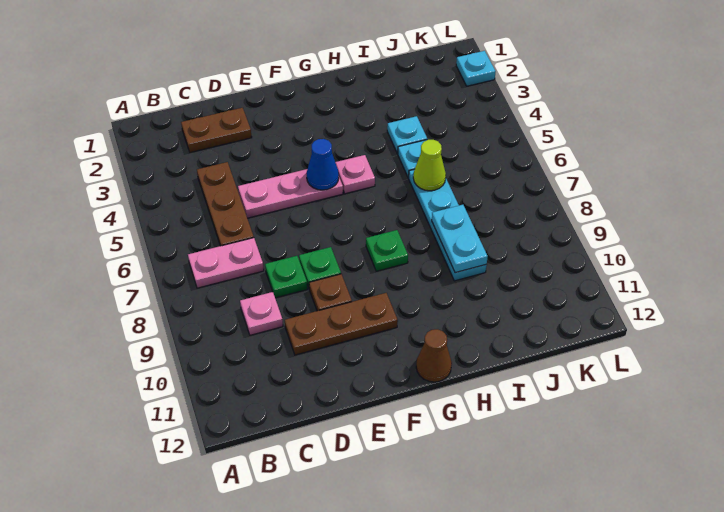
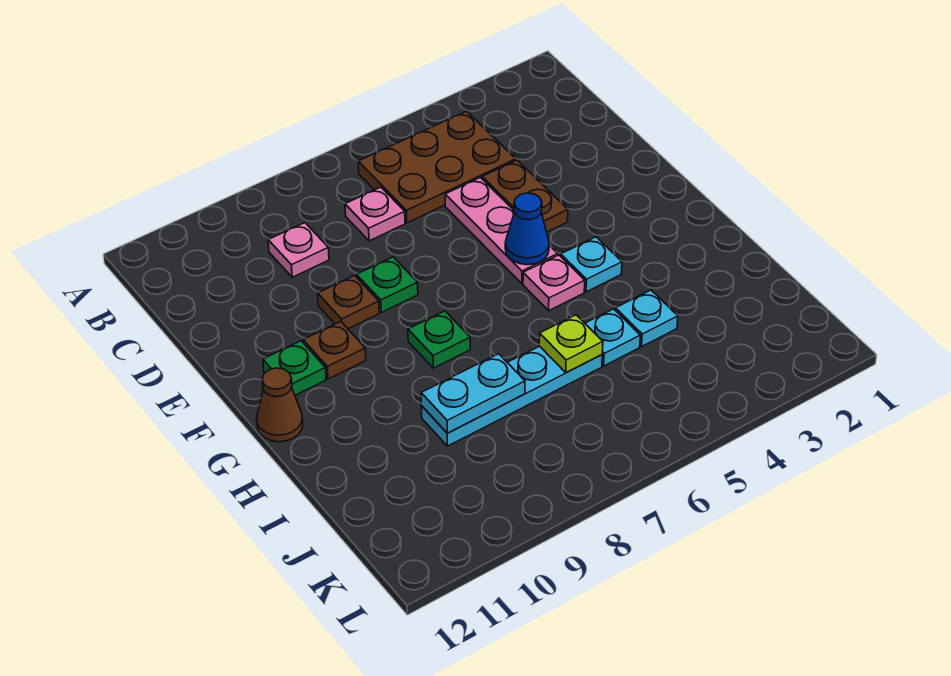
pink plate B7:C7 level 1 -> pink plate C7 level 1
brown plate C2:D2 level 1 -> brown plate D4:E4 level 1
brown plate C4:C6 level 1 -> brown plate B4:C6 level 1
green plate D8 level 1 -> green plate F11 level 1
brown plate D10:F10 level 1 -> brown plate F10 level 1
lime cone I6 level 2 -> lime plate I6 level 2
cyan plate L2 level 1 -> cyan plate G4 level 1

